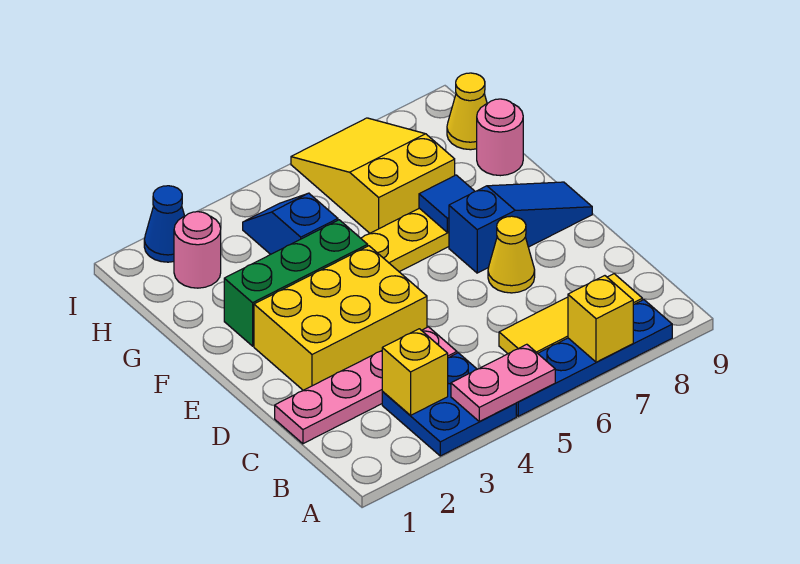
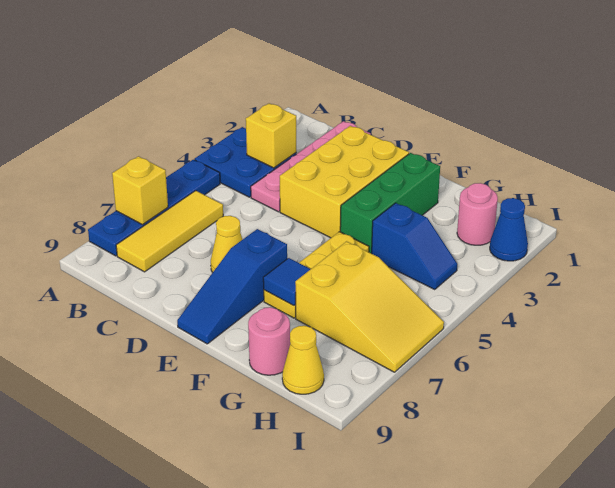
pink plate A4:A5 level 2 -> none

